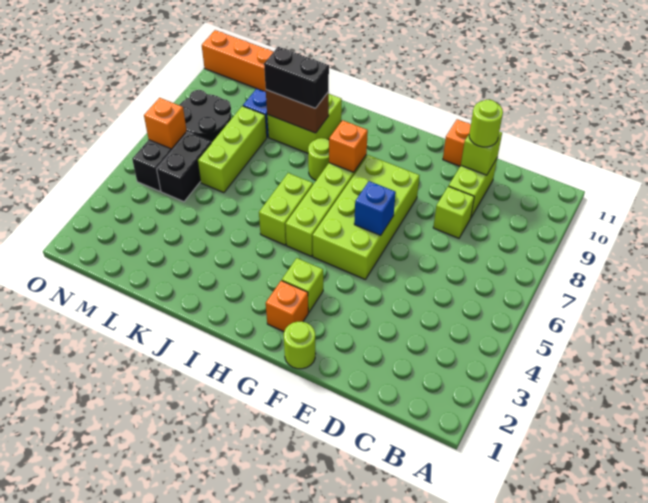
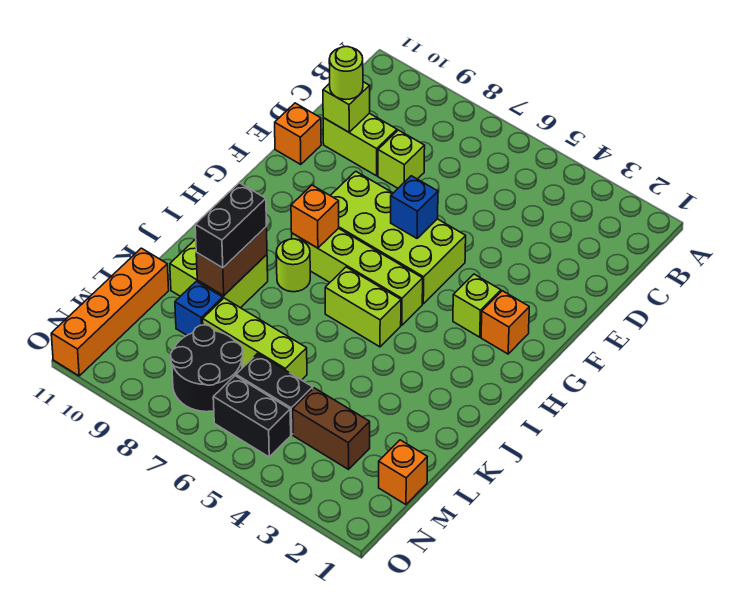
lime round brick F1 level 1 -> none
none -> brown brick M3:M4 level 1
orange brick N6 level 2 -> orange brick M1 level 1

